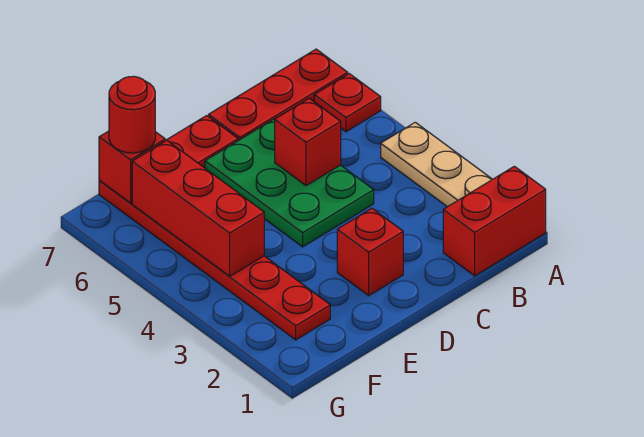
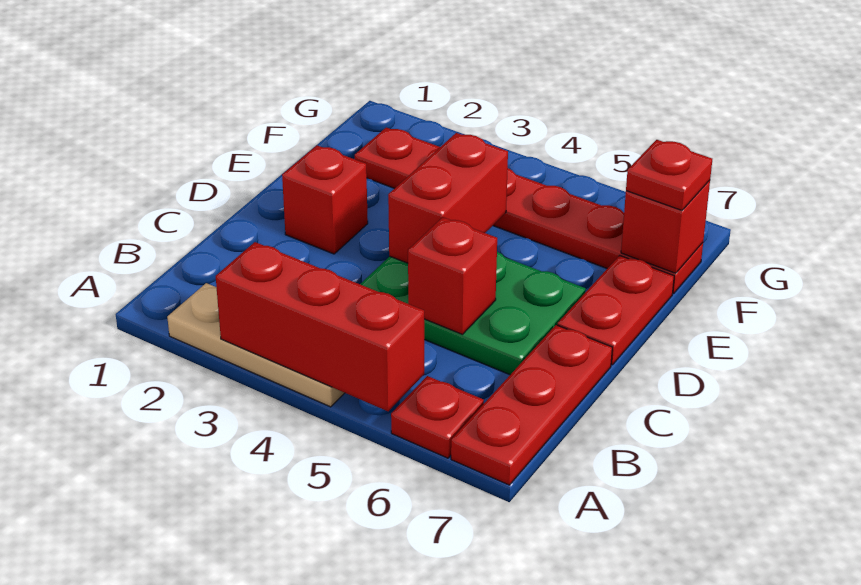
red brick A1:B1 level 1 -> red brick D4:E4 level 2
red brick F4:F6 level 2 -> red brick A3:A5 level 2
red round brick F7 level 3 -> red plate F7 level 3

